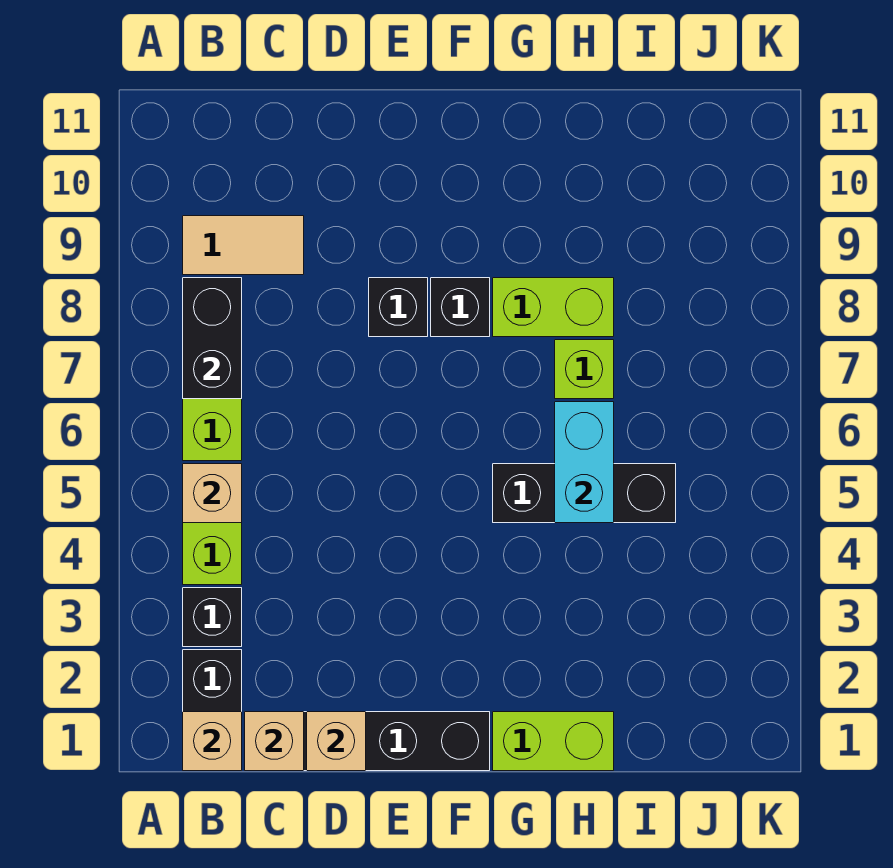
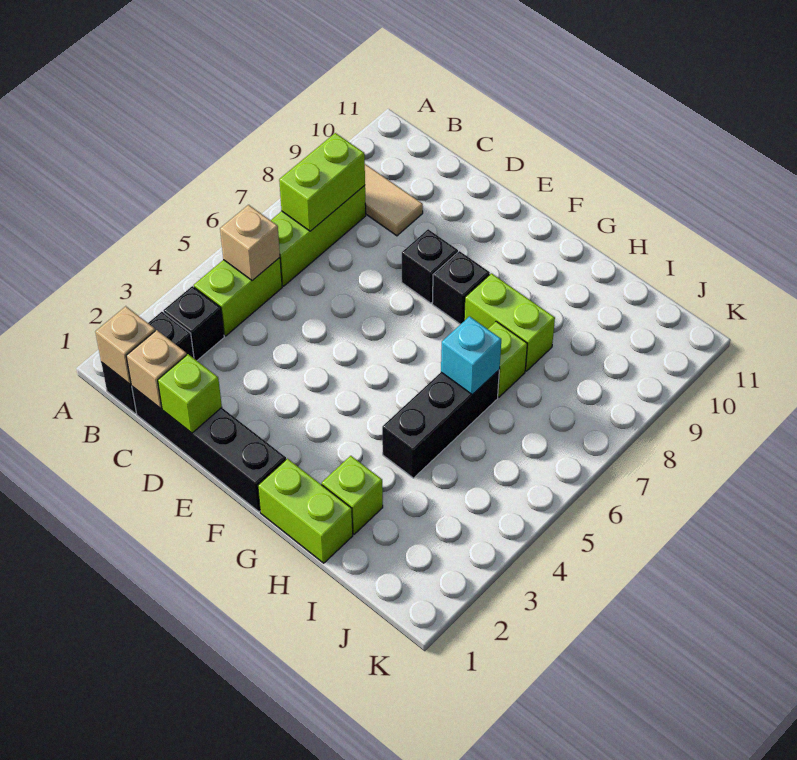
black brick B7:B8 level 2 -> lime brick B7:B8 level 2
tan brick D1 level 2 -> lime brick D1 level 2
black brick G5:I5 level 1 -> black brick H4:H6 level 1
none -> lime brick H2 level 1
cyan brick H5:H6 level 2 -> cyan brick H6 level 2

